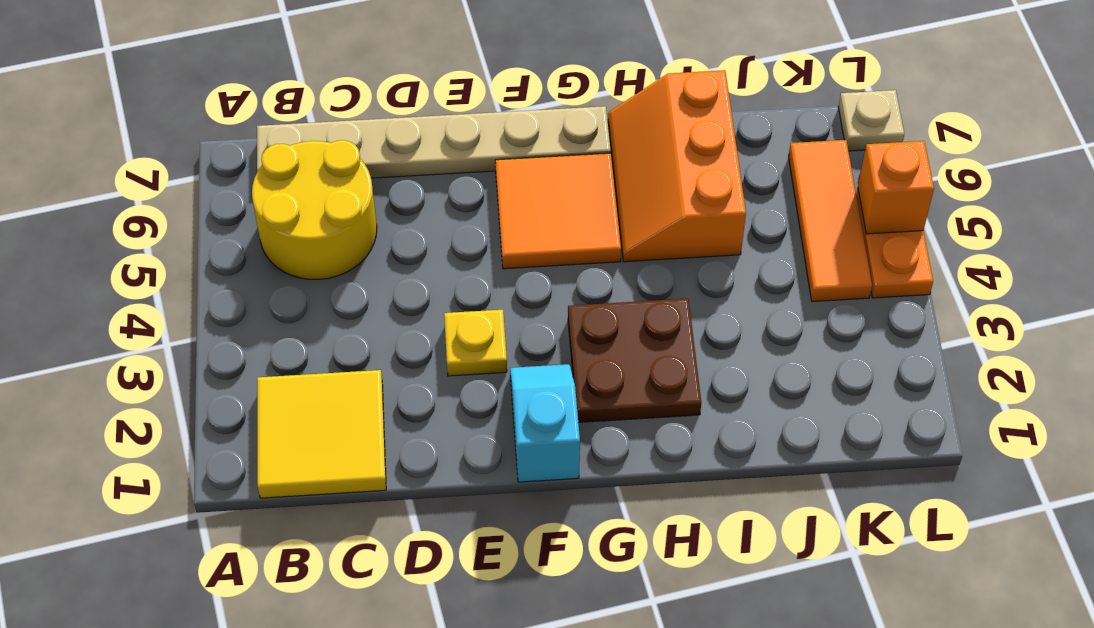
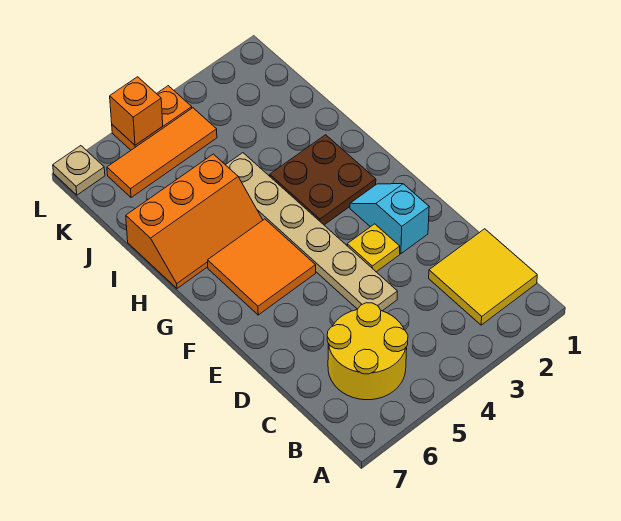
tan plate B7:G7 level 1 -> tan plate D4:I4 level 1
cyan slope F1:F2 level 1 top 1 -> cyan slope E2:F2 level 1 top E

